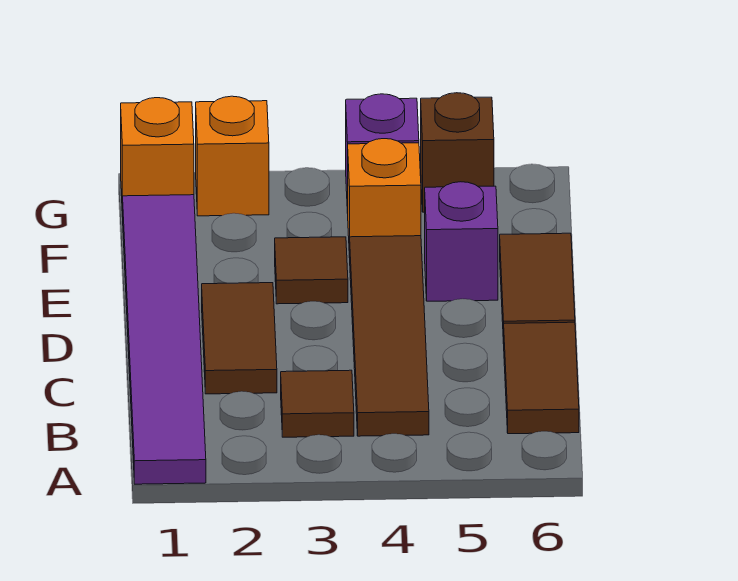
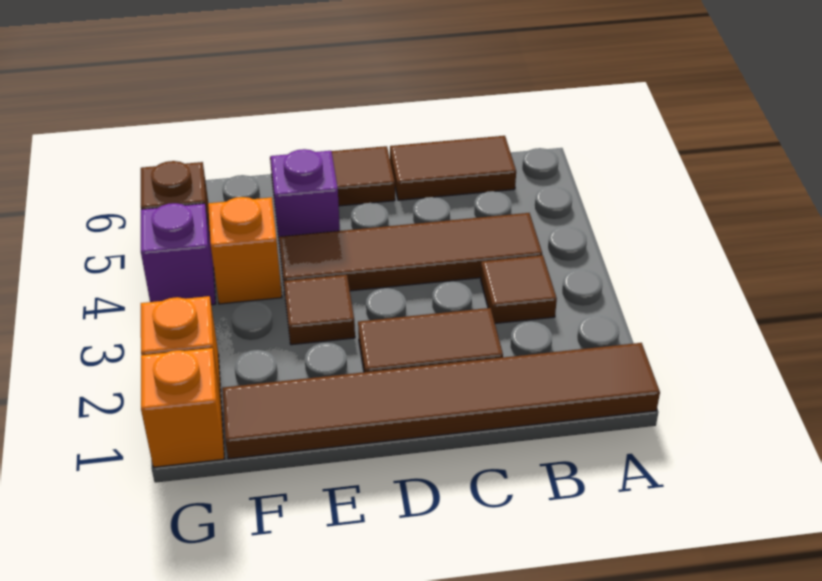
purple tile A1:F1 level 1 -> brown tile A1:F1 level 1

